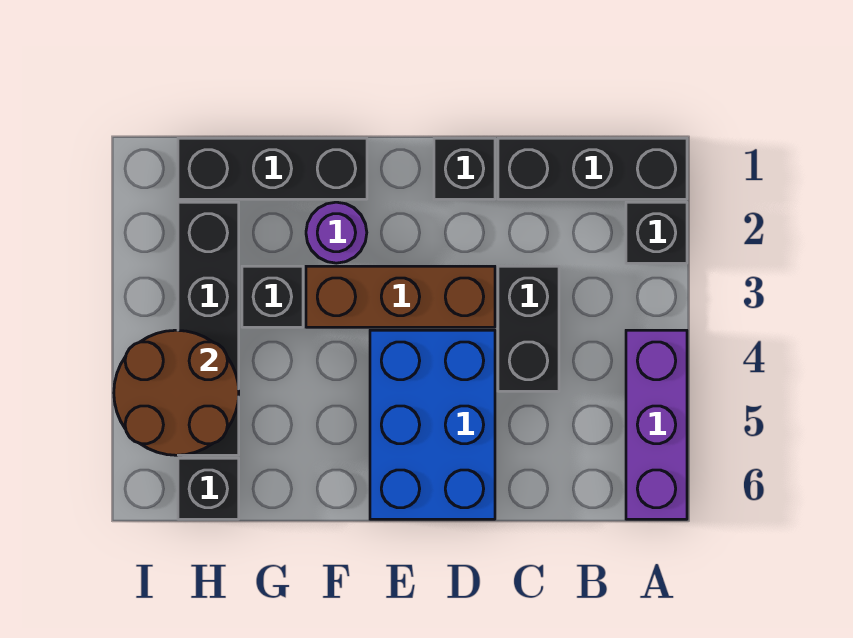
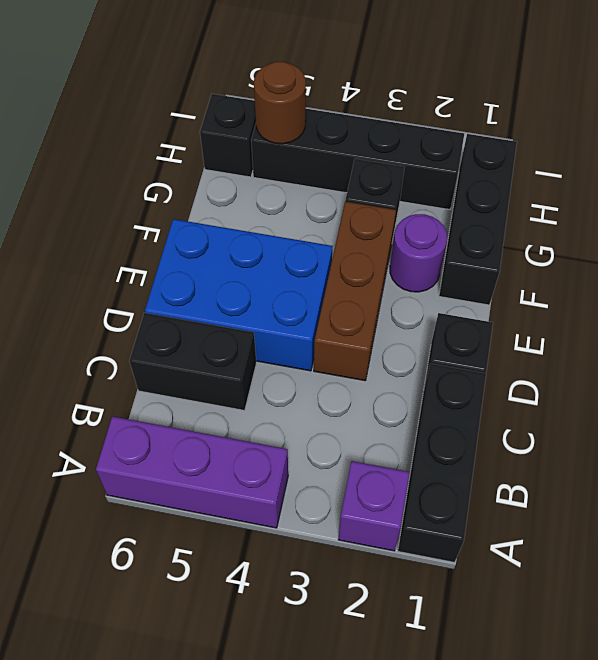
black brick A2 level 1 -> purple brick A2 level 1
black brick C3:C4 level 1 -> black brick C5:C6 level 1
brown round brick H4:I5 level 2 -> brown round brick H5 level 2

